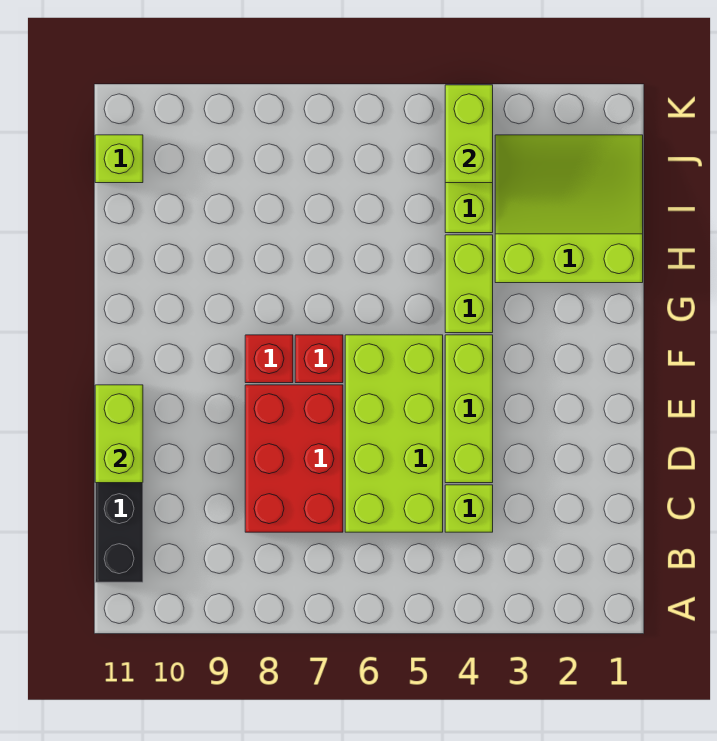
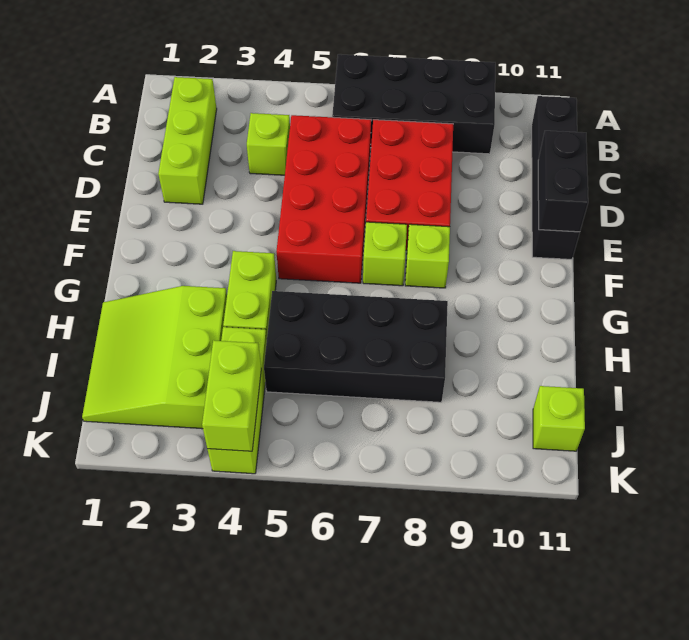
none -> black brick A6:B9 level 1
lime brick C5:F6 level 1 -> red brick C5:F6 level 1
lime brick D4:F4 level 1 -> lime brick B2:D2 level 1
lime brick D11:E11 level 2 -> black brick D11:E11 level 2
red brick F7 level 1 -> lime brick F7 level 1
red brick F8 level 1 -> lime brick F8 level 1
lime slope H1:J3 level 1 top H -> lime slope H1:J3 level 1 top 3
none -> black brick H5:I8 level 1

